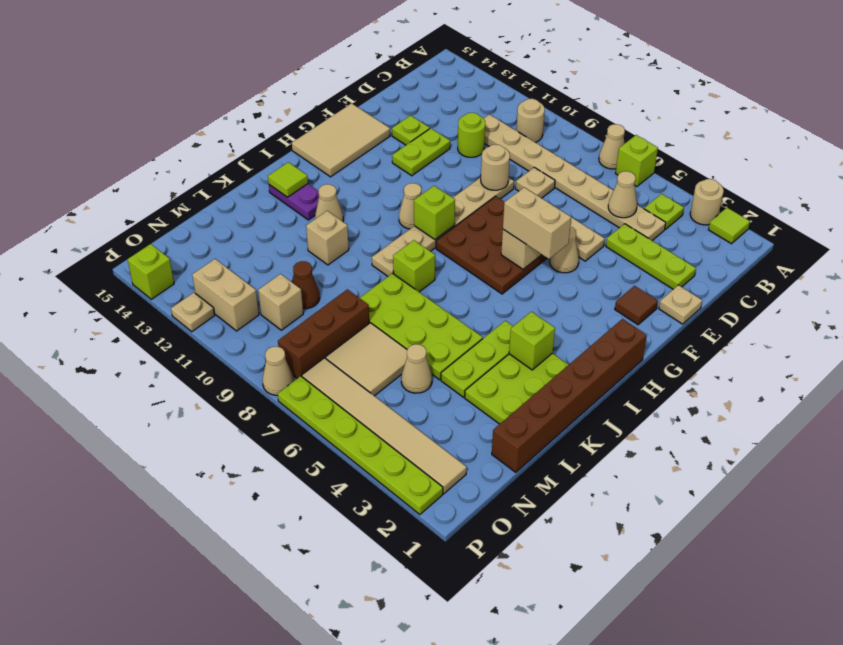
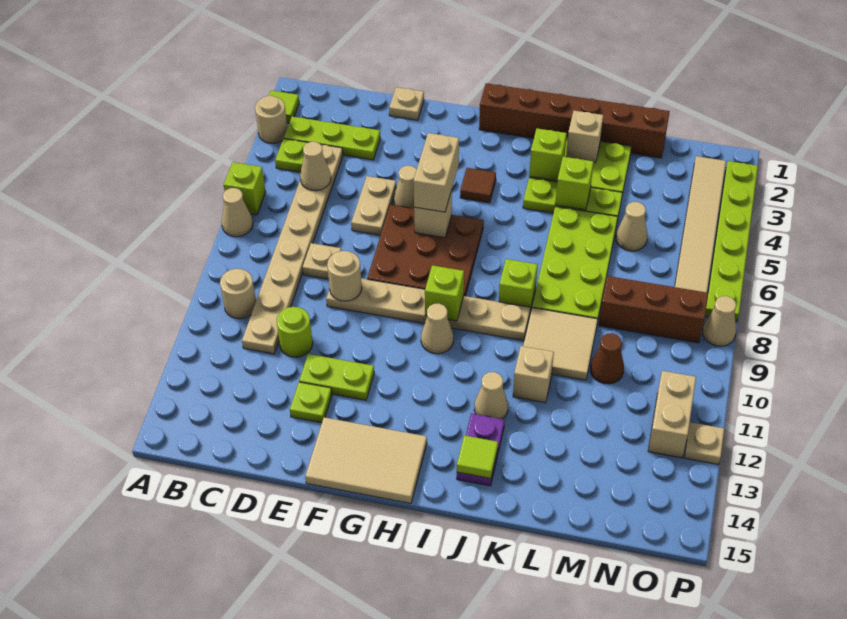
lime plate D2:D4 level 1 -> lime plate B3:D3 level 1
brown tile F2 level 1 -> brown tile H4 level 1
tan tile M6:N7 level 1 -> tan tile K9:L10 level 1
tan brick N10 level 1 -> tan brick K2 level 2
lime brick P14 level 1 -> lime brick K4 level 2

